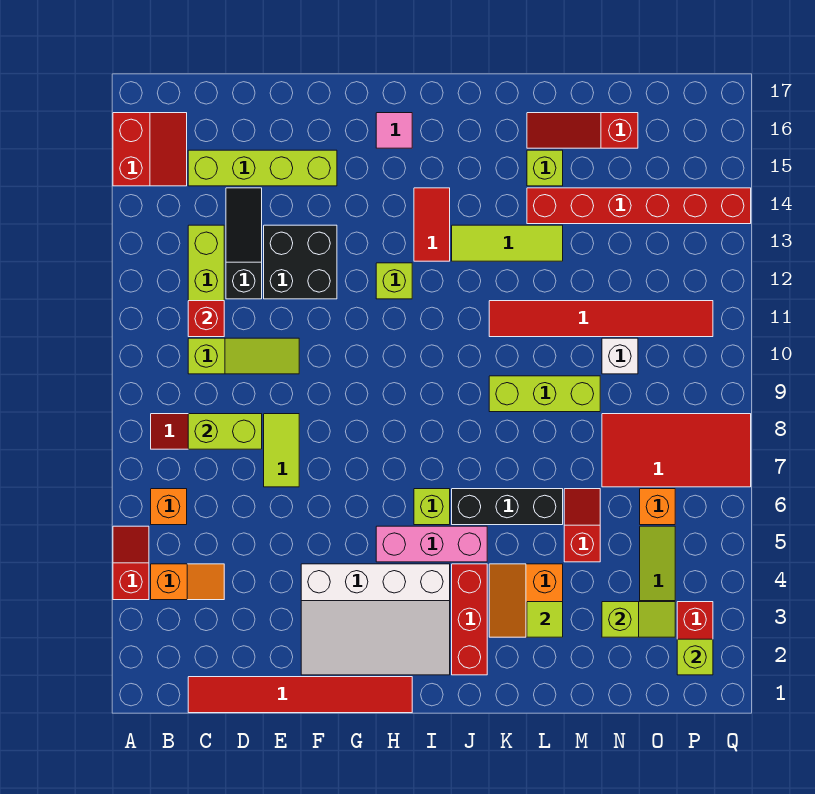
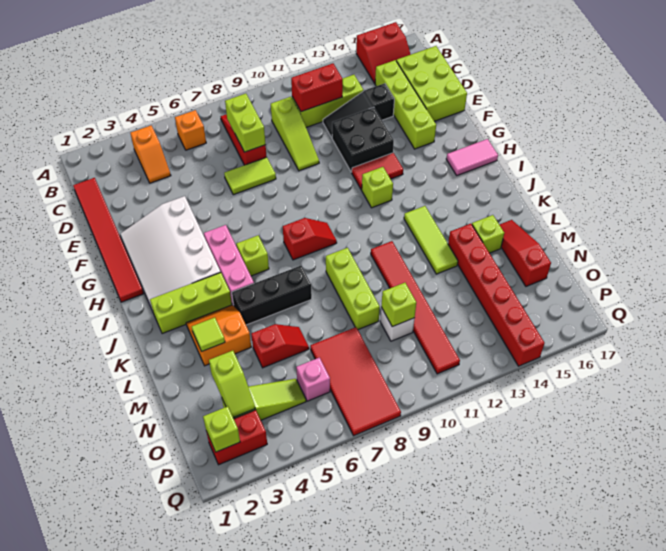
red slope A4:A5 level 1 top 4 -> red slope I8:I9 level 1 top 8
red brick C11 level 2 -> red brick C11:C12 level 2
none -> lime brick C16:E17 level 1
black slope D12:D14 level 1 top 12 -> black slope D12:D14 level 1 top 14
pink tile H16 level 1 -> pink tile H16:H17 level 1
red tile I13:I14 level 1 -> red tile G12:G13 level 1
red brick J2:J4 level 1 -> lime brick J2:J4 level 1
black brick J6:L6 level 1 -> black brick K5:K7 level 1
none -> lime brick N10 level 2
orange brick O6 level 1 -> pink brick O6 level 1

